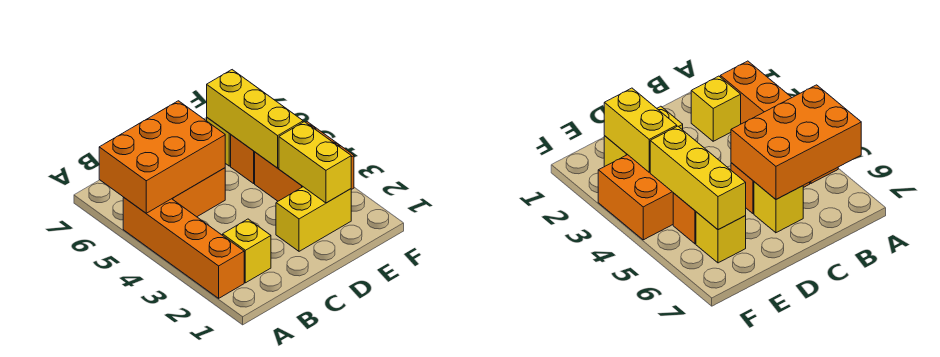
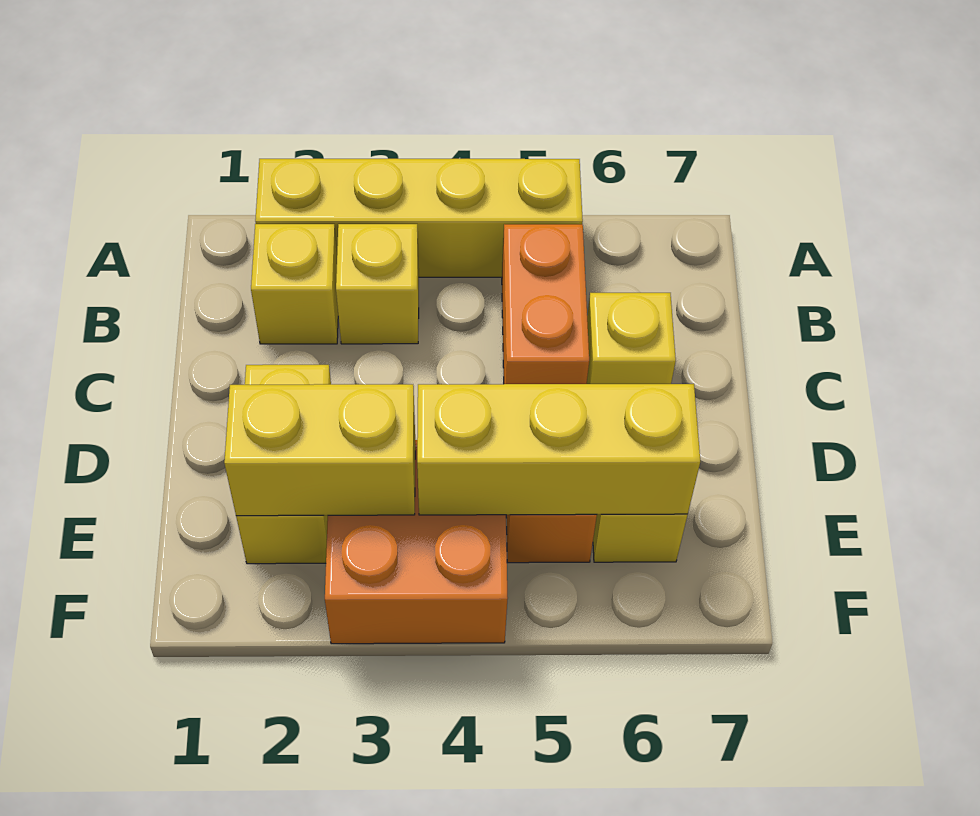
orange brick A2:A5 level 1 -> yellow brick A2:A5 level 1
orange brick A5:C6 level 2 -> none
none -> yellow brick B3 level 1

